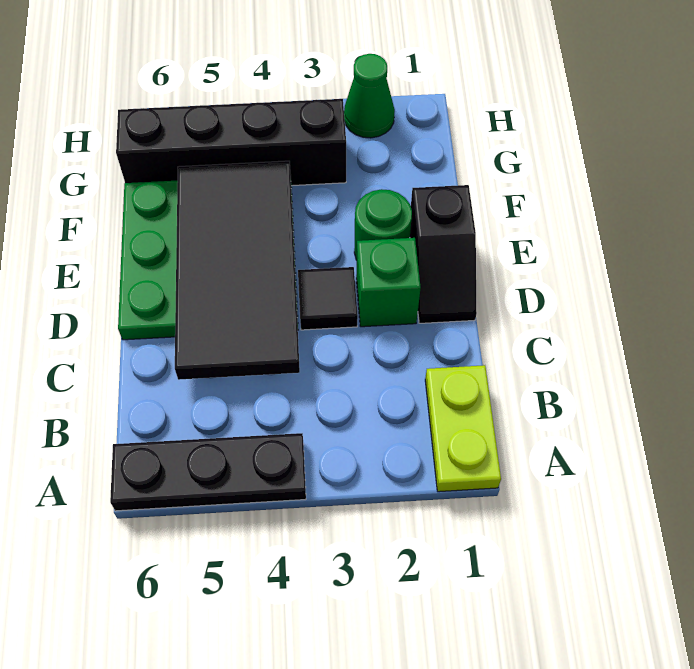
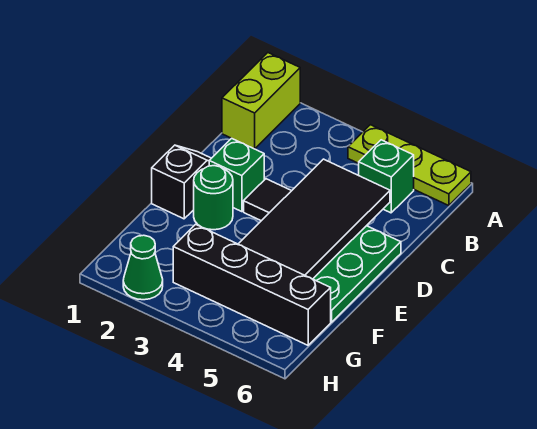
lime plate A1:B1 level 1 -> lime brick A1:B1 level 1
black plate A4:A6 level 1 -> lime plate A4:A6 level 1
none -> green brick B5 level 1

